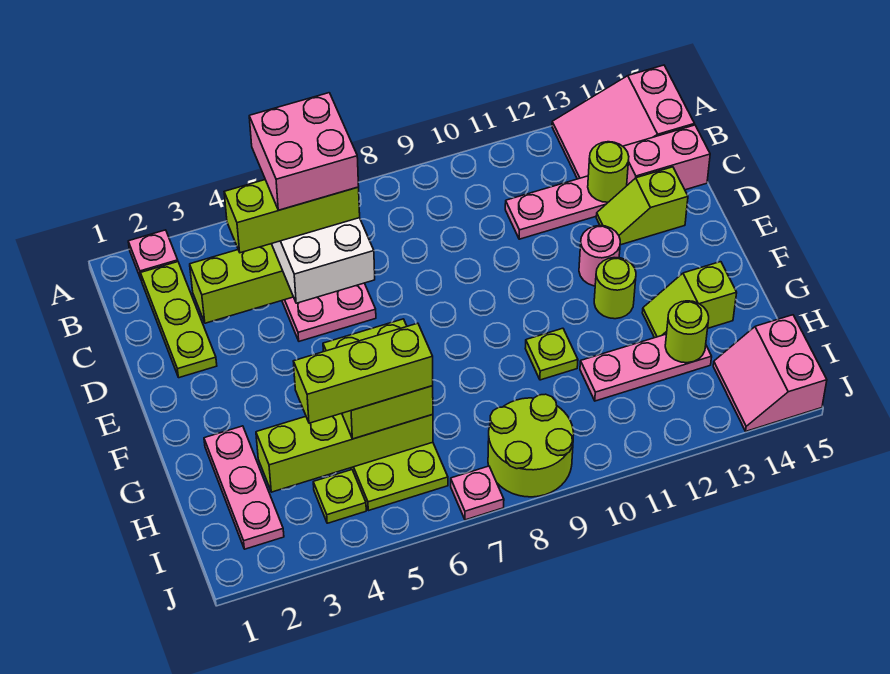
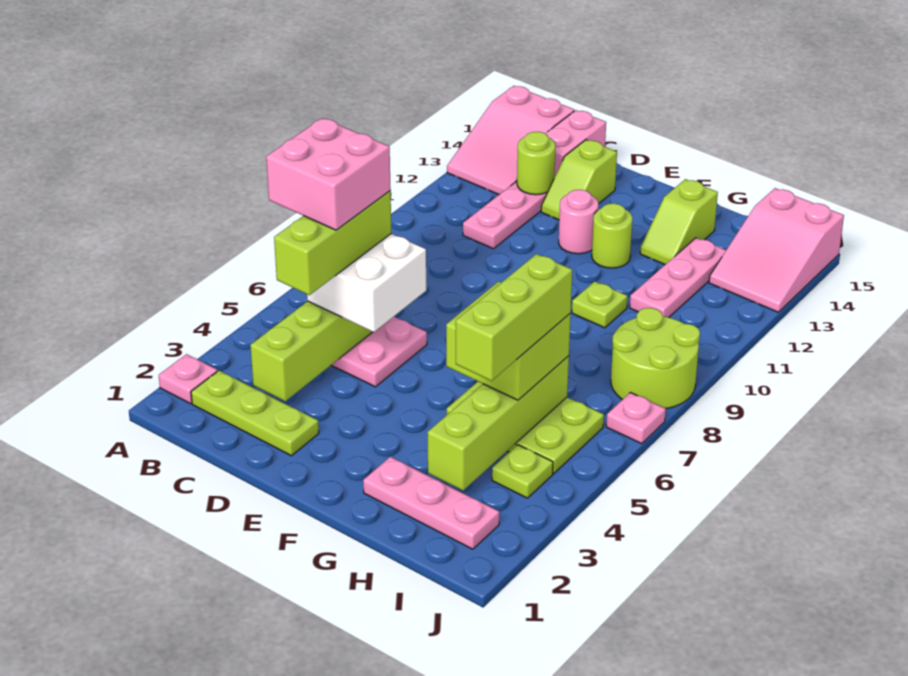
lime round brick H13 level 2 -> none
pink slope I14:J15 level 1 top 15 -> pink slope I13:J15 level 1 top 15

